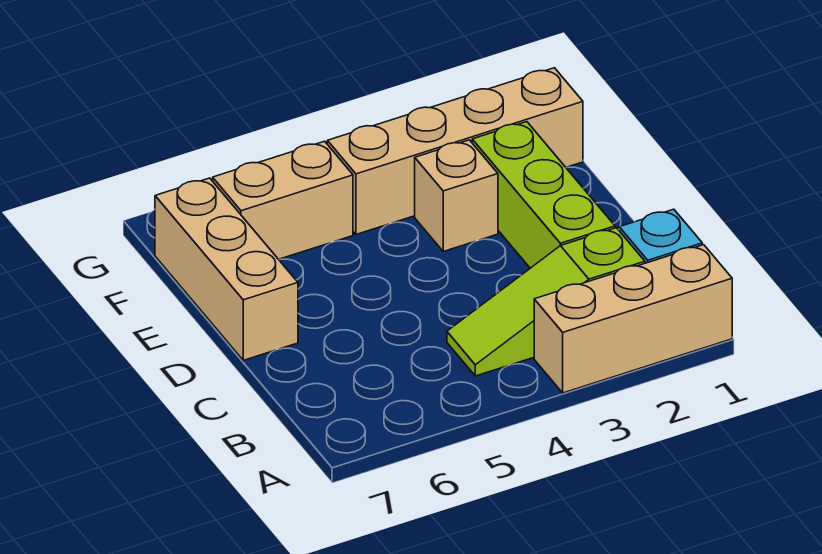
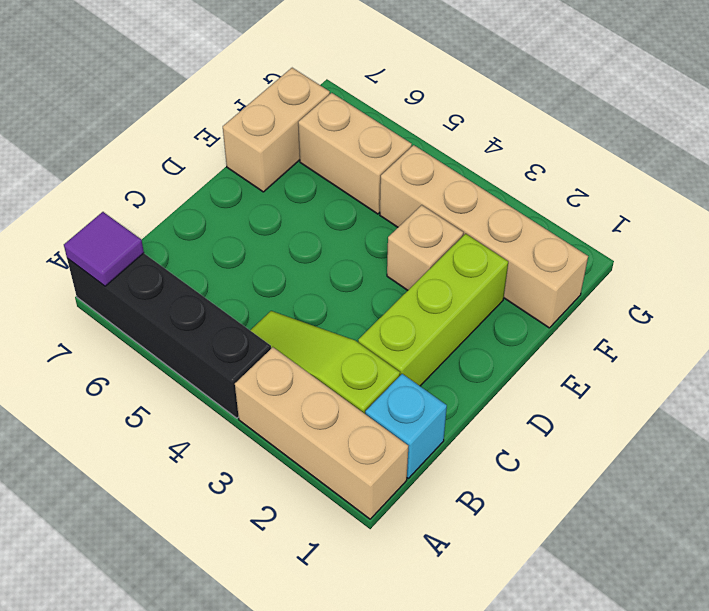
none -> black brick A4:A7 level 1
none -> purple tile A7 level 2
tan brick D7:F7 level 1 -> tan brick E7:F7 level 1

